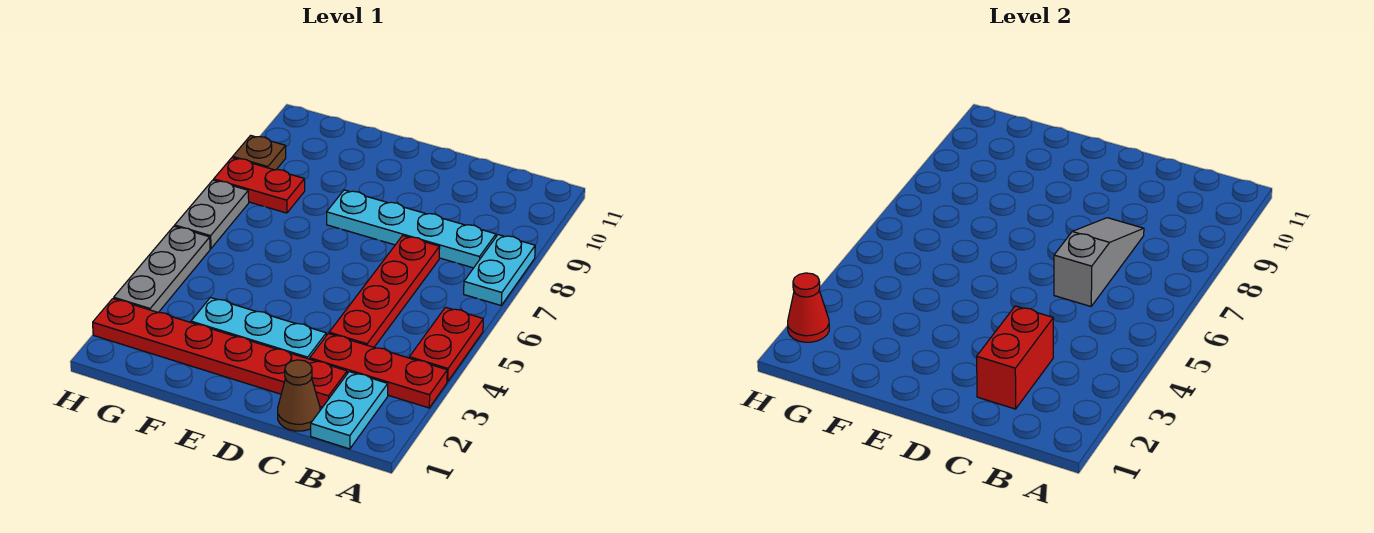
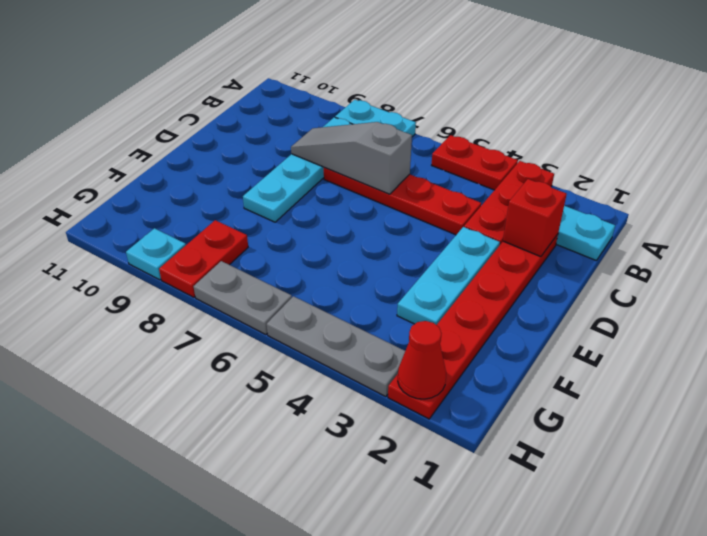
brown cone C1 level 1 -> none
red brick C2:C3 level 2 -> red brick C2 level 2
brown plate H9 level 1 -> cyan plate H9 level 1

